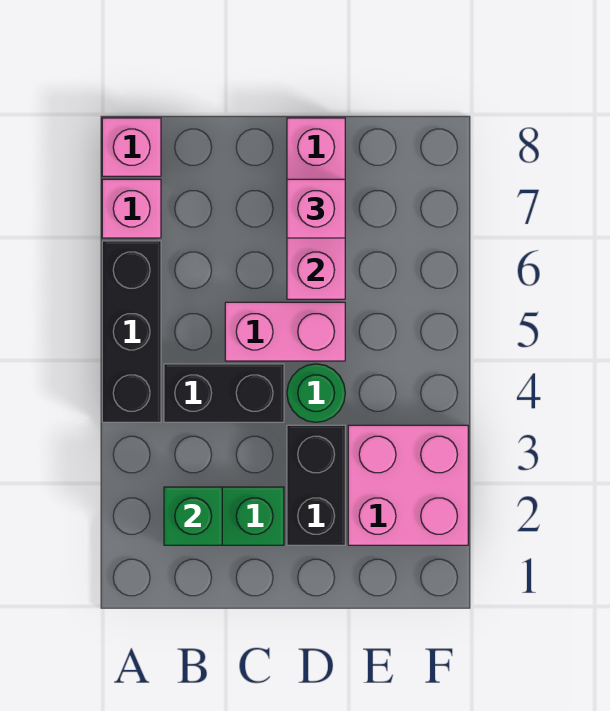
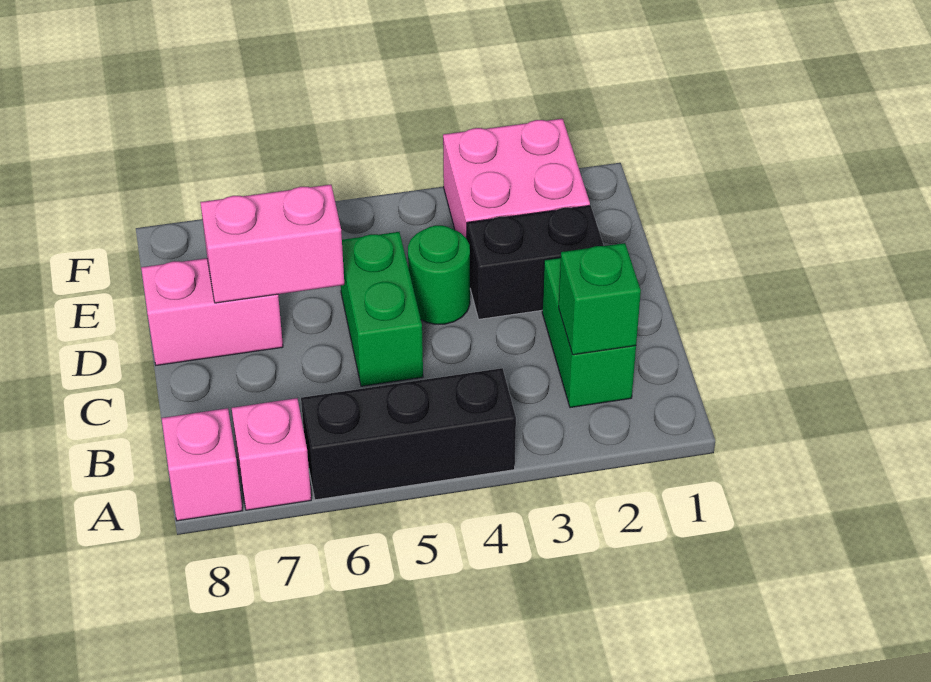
black brick B4:C4 level 1 -> none
pink brick C5:D5 level 1 -> green brick C5:D5 level 1
pink brick D7 level 3 -> none

